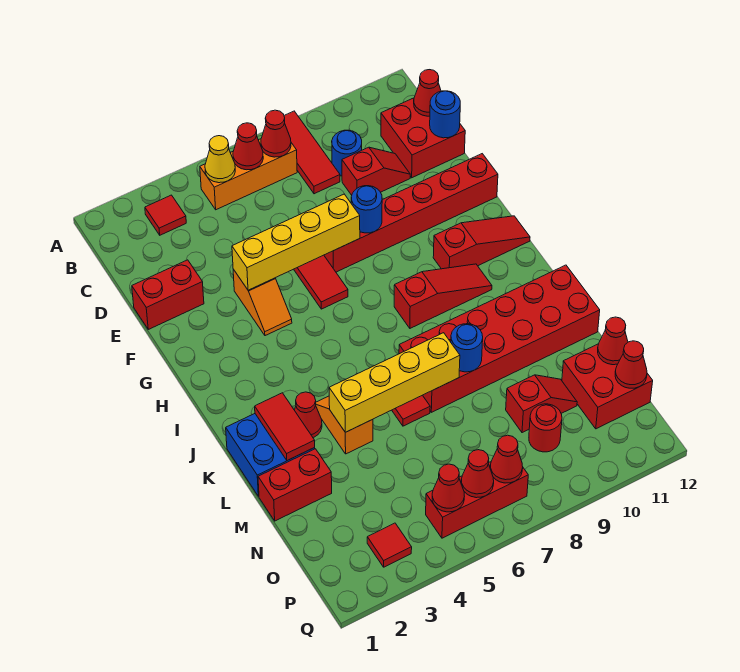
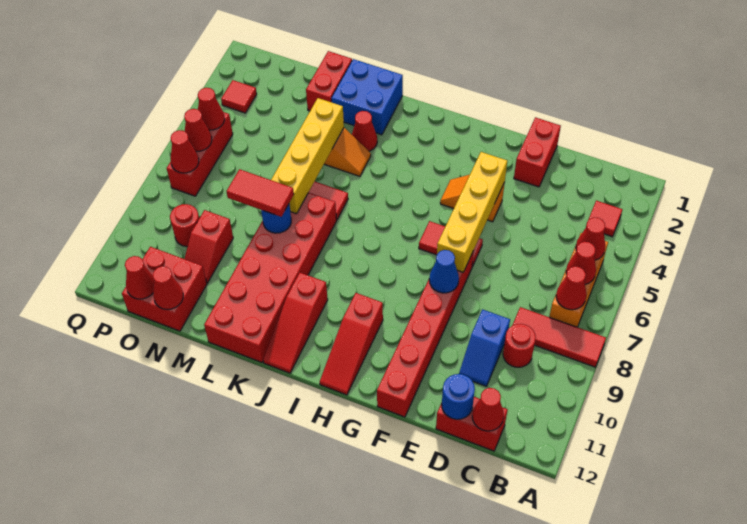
yellow cone B5 level 2 -> red cone B5 level 2
blue round brick C9 level 1 -> red round brick C9 level 1
red brick C11:D12 level 1 -> red brick C12:D12 level 1
red slope D9:D10 level 1 top 9 -> blue slope D9:D10 level 1 top 9
blue round brick F8 level 2 -> blue cone F8 level 2
red slope I8:I10 level 1 top 8 -> red slope J10:J12 level 1 top 10
red tile K2:L2 level 2 -> red tile L8:M8 level 3

